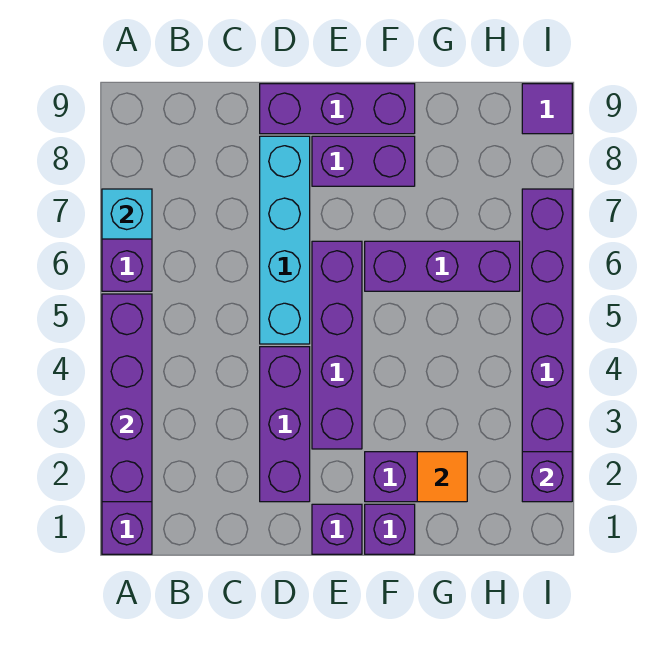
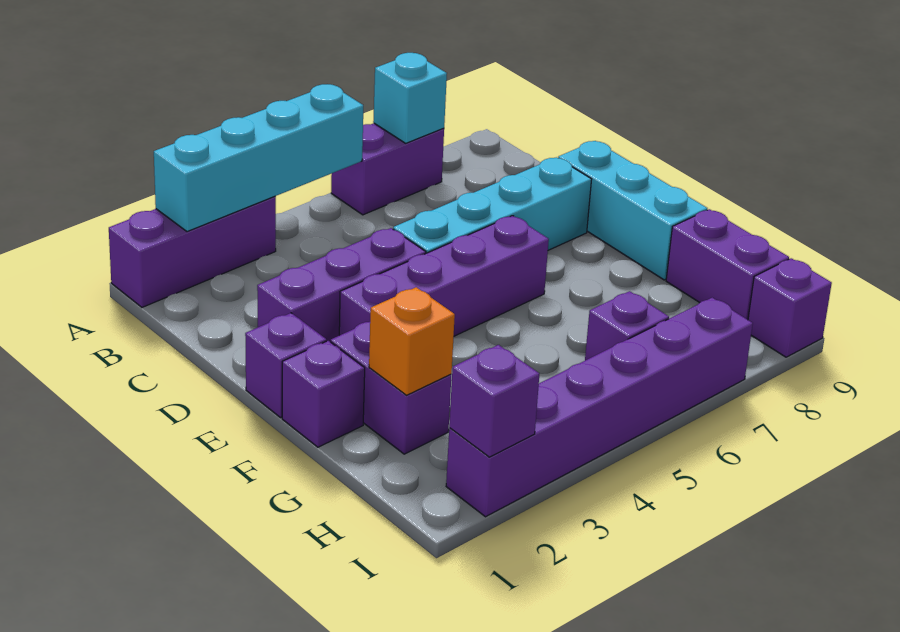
purple brick A2:A5 level 2 -> cyan brick A2:A5 level 2
purple brick D9:F9 level 1 -> cyan brick D9:F9 level 1
purple brick E8:F8 level 1 -> purple brick G9:H9 level 1
purple brick F6:H6 level 1 -> purple brick H6 level 1
orange tile G2 level 2 -> orange brick G2 level 2
purple tile I9 level 1 -> purple brick I9 level 1

